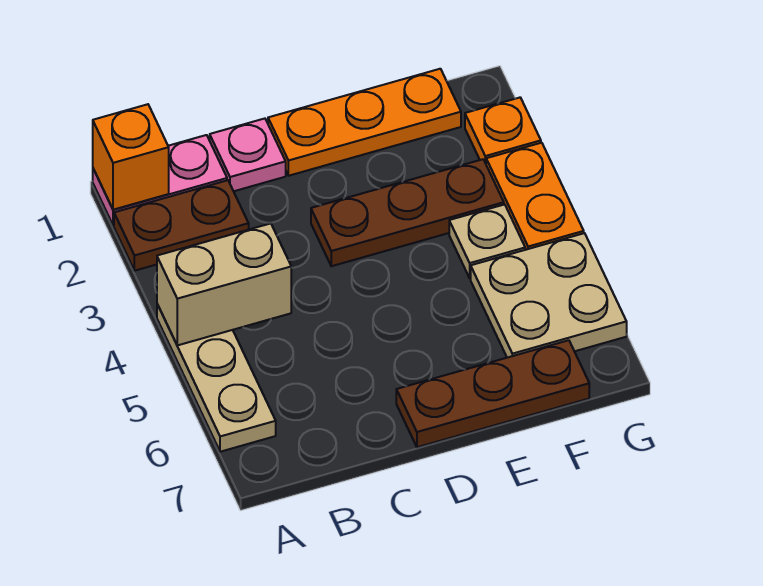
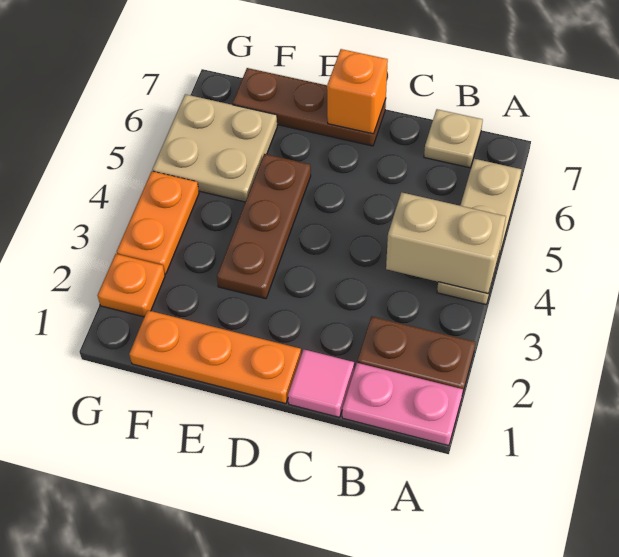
orange brick A1 level 2 -> orange brick D7 level 2
pink plate C1 level 1 -> pink tile C1 level 1
brown plate D3:F3 level 1 -> brown plate E3:E5 level 1
tan plate F4 level 1 -> tan plate B7 level 1

